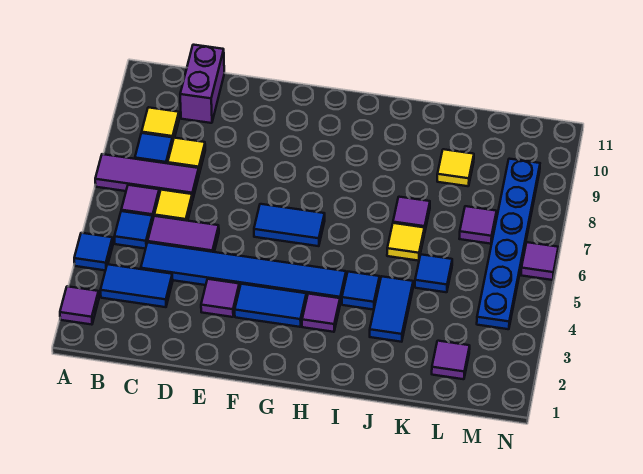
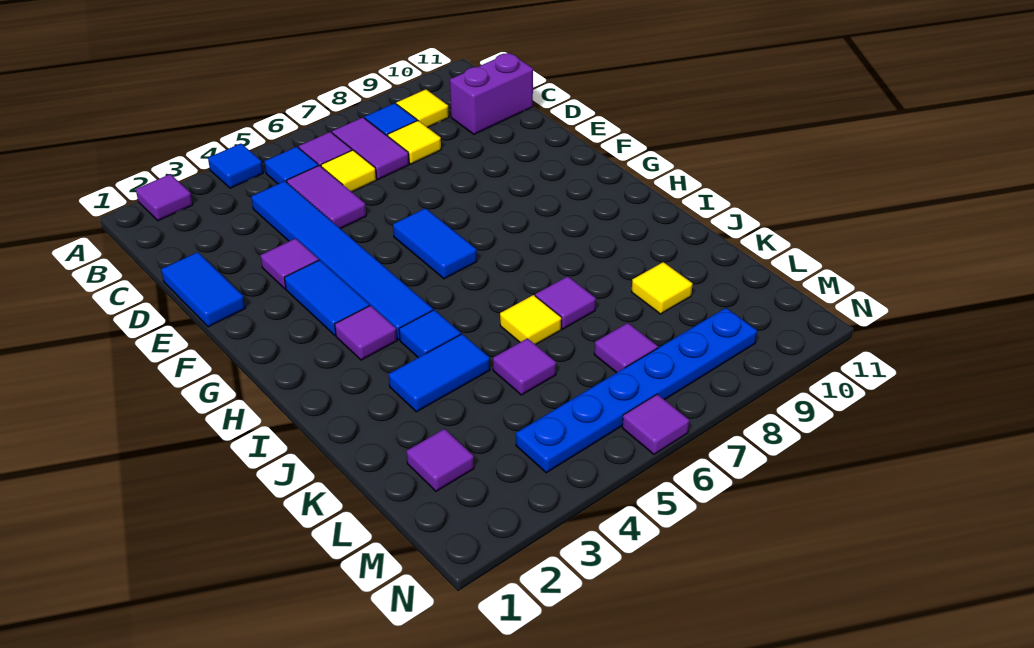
purple tile A7:C7 level 1 -> purple tile B7:C7 level 1
blue tile B3:C3 level 1 -> blue tile D1:E1 level 1
blue tile K5 level 1 -> purple tile K5 level 1

